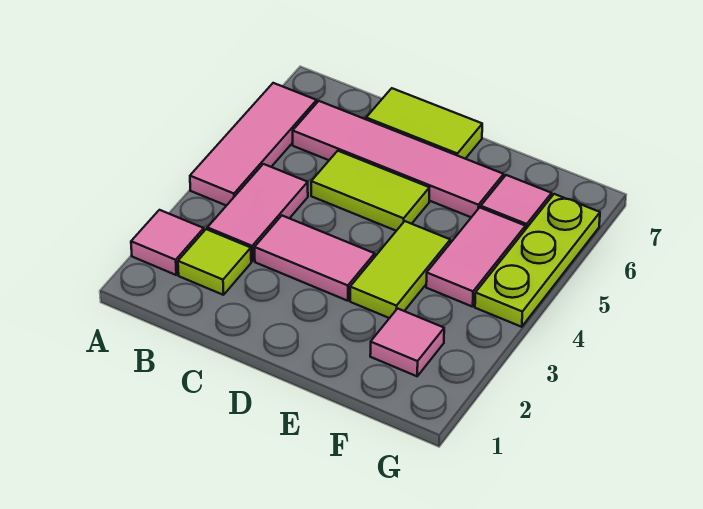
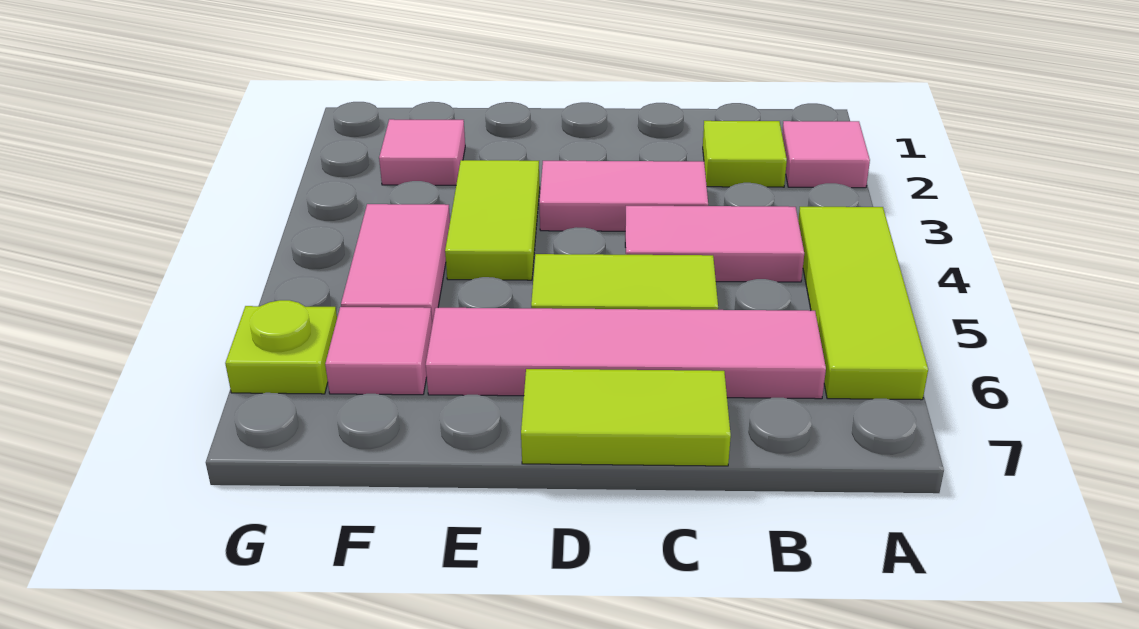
pink tile A4:A6 level 1 -> lime tile A4:A6 level 1
pink tile B3:B4 level 1 -> pink tile B4:C4 level 1
lime plate G4:G6 level 1 -> lime plate G6 level 1

